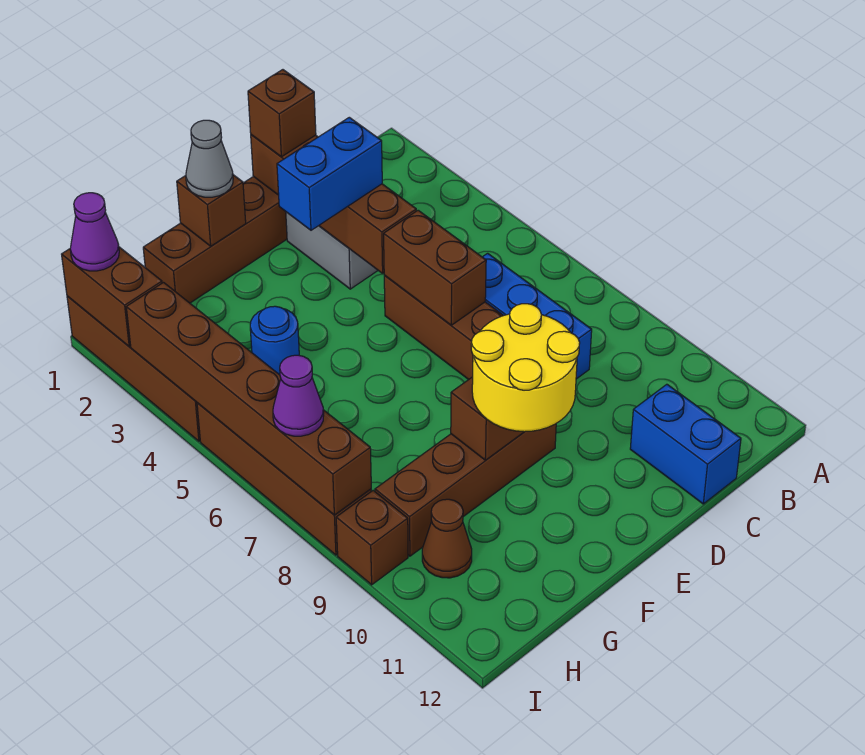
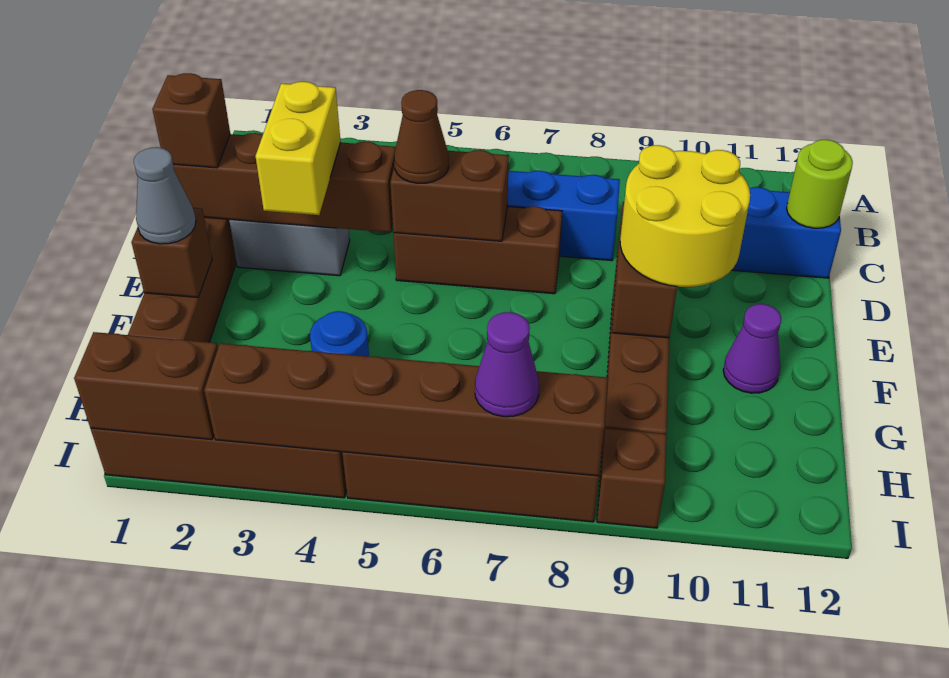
none -> lime round brick C12 level 2
blue brick D3:E3 level 3 -> yellow brick D3:E3 level 3
brown cone H10 level 1 -> brown cone D5 level 3
purple cone I1 level 3 -> purple cone F11 level 1

